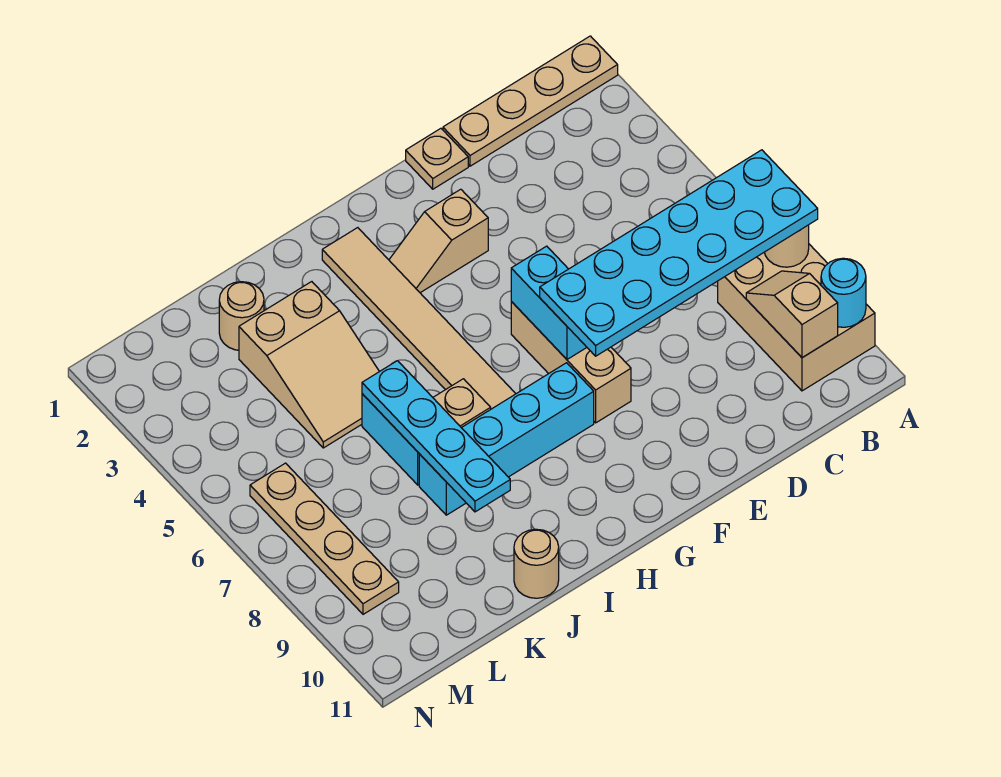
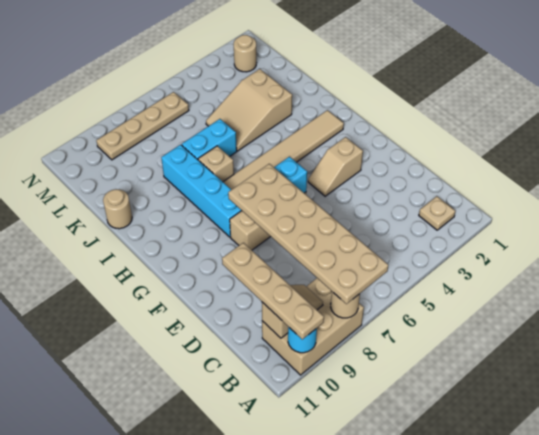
tan plate A1:D1 level 1 -> tan plate A10:D10 level 3
cyan plate A7:F8 level 3 -> tan plate A7:F8 level 3
tan plate E1 level 1 -> tan plate B2 level 1
tan slope F3:G3 level 1 top F -> tan slope F3:F4 level 1 top 3
cyan plate J6:J9 level 2 -> none
tan round brick K2 level 1 -> tan round brick M2 level 1

